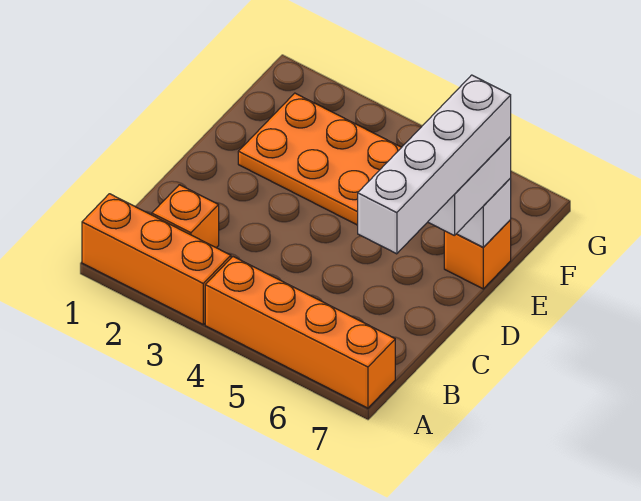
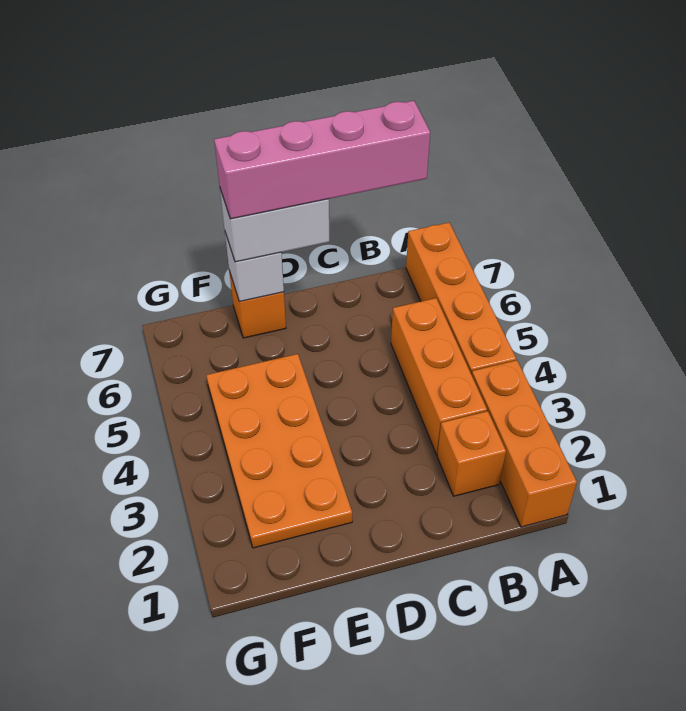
none -> orange brick B3:B5 level 1
white brick B7:E7 level 4 -> pink brick B7:E7 level 4

